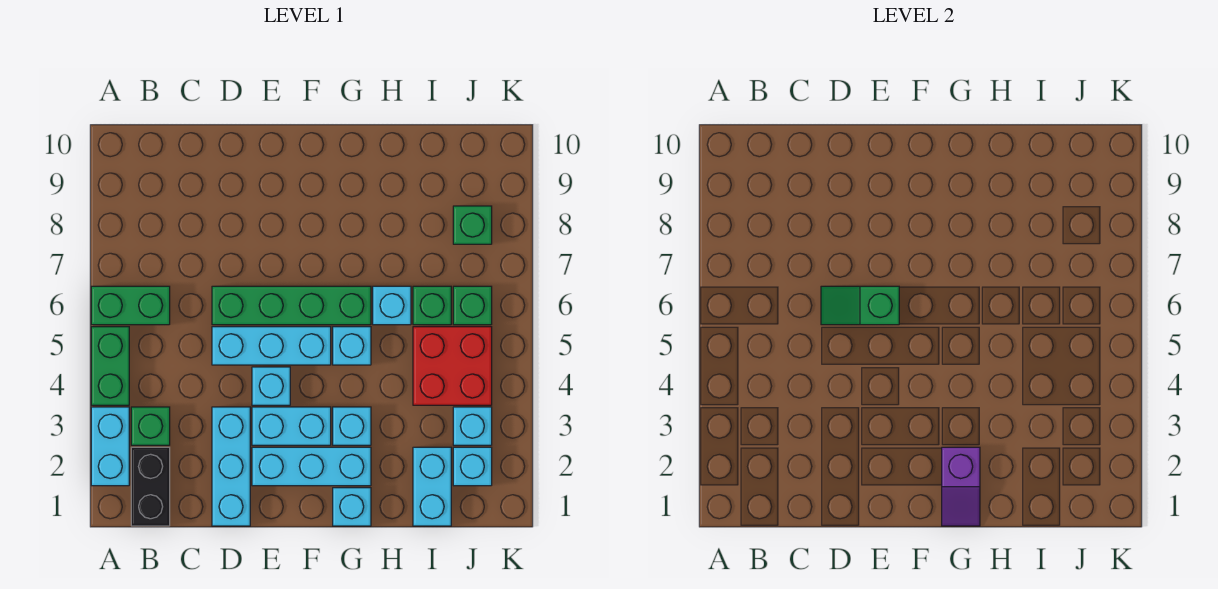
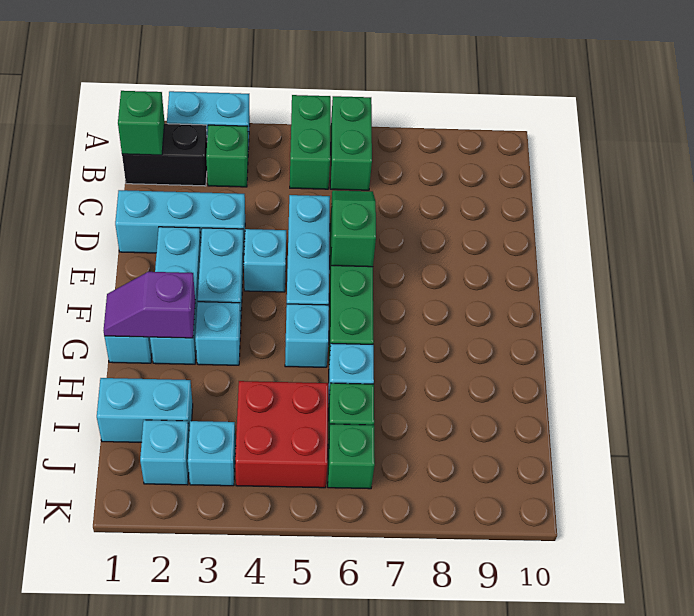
green brick A4:A5 level 1 -> green brick A5:B5 level 1
green brick J8 level 1 -> green brick B1 level 2

